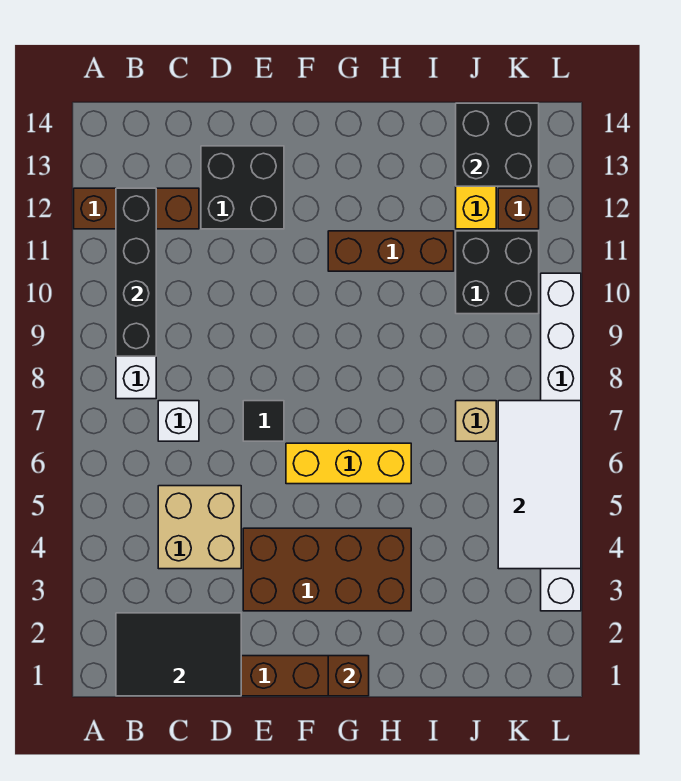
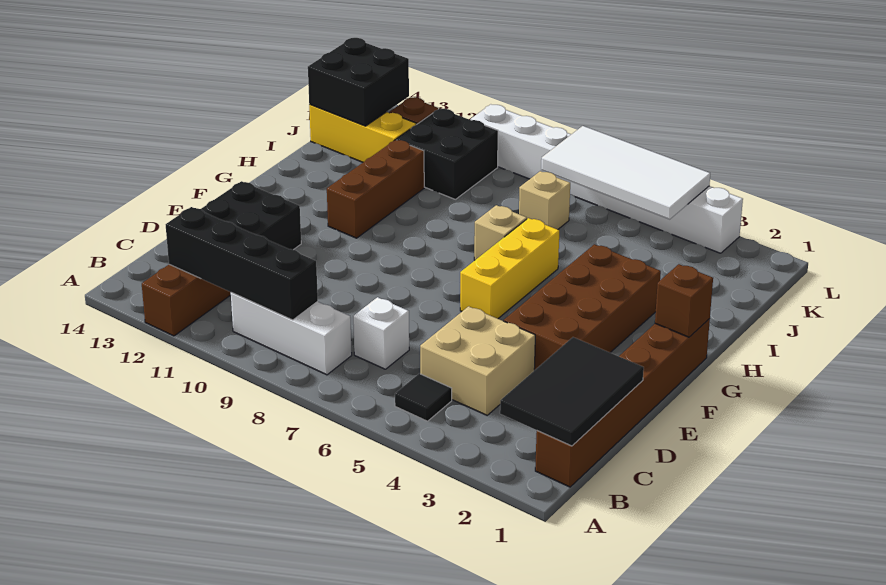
black tile E7 level 1 -> black tile B5 level 1
none -> tan brick H7 level 1

